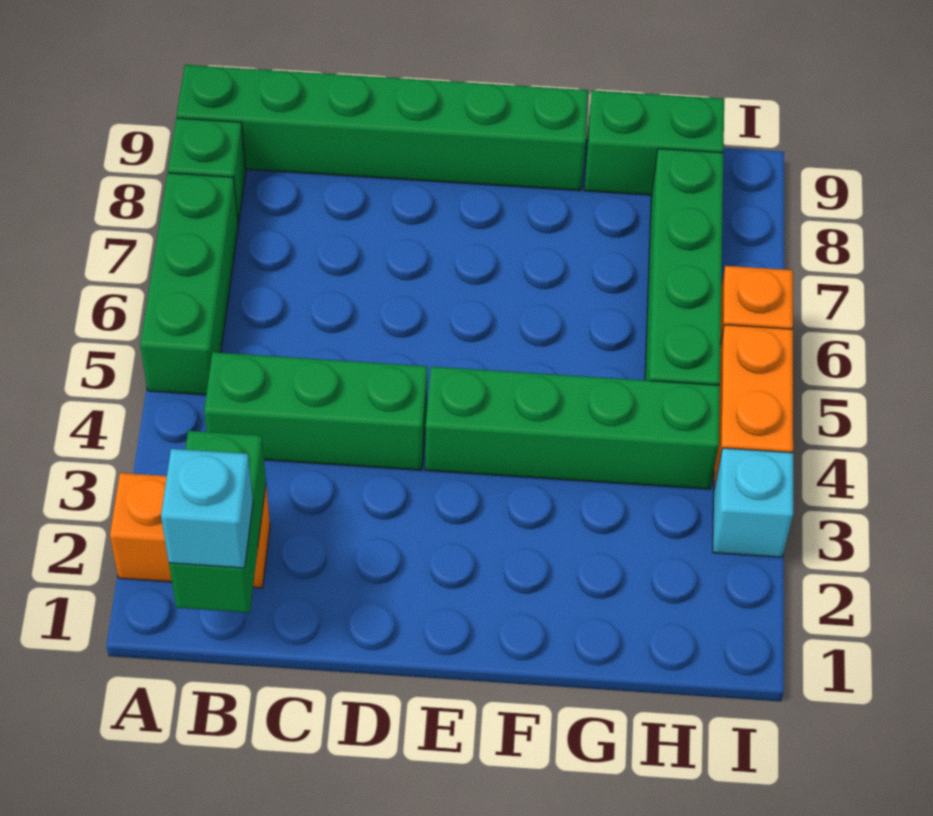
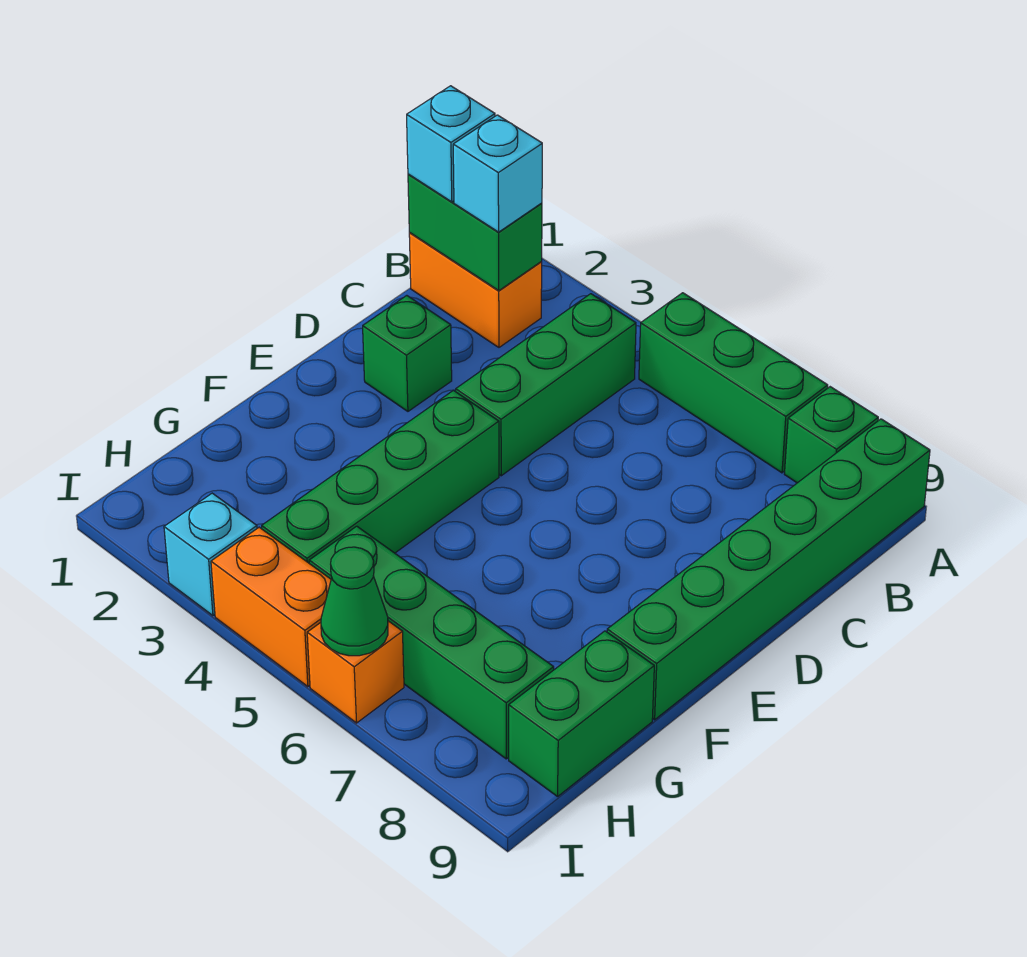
orange brick A2:B2 level 1 -> orange brick B1:B2 level 1
none -> cyan brick B2 level 3
none -> green brick D2 level 1
none -> green cone I6 level 2

